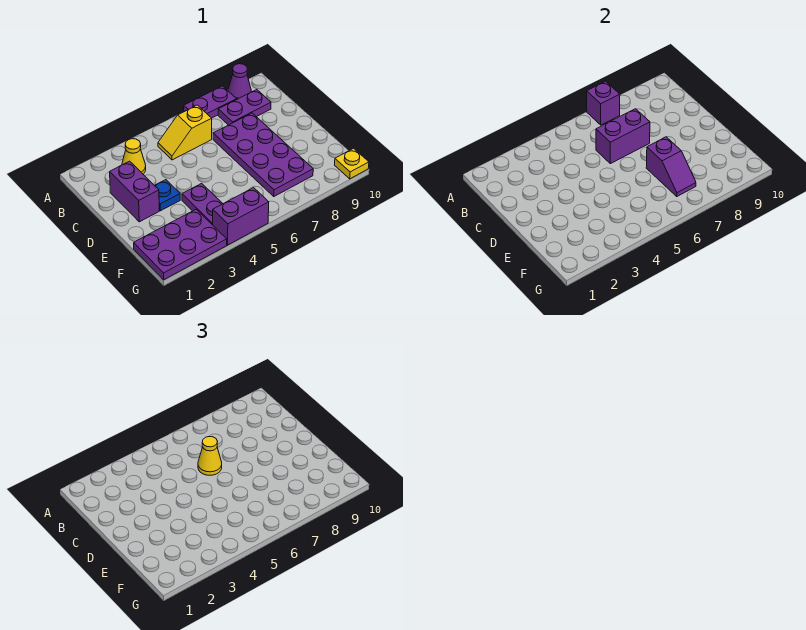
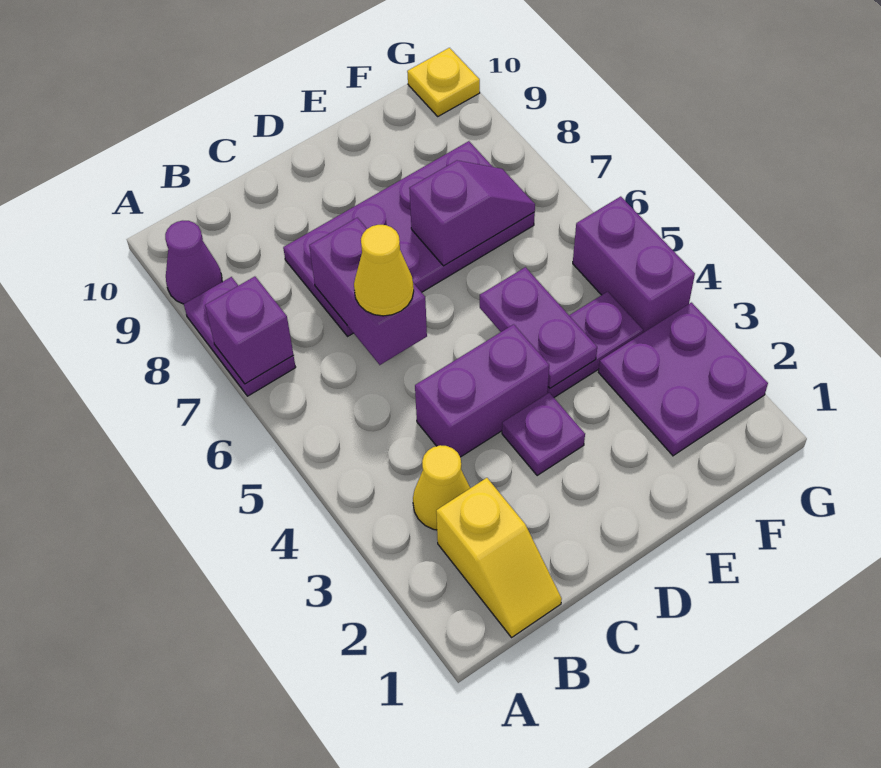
yellow slope B5:B6 level 1 top 6 -> yellow slope B1:B2 level 1 top 2
purple plate B8:B9 level 1 -> purple plate E4:E5 level 2
purple brick C2:D2 level 1 -> purple brick C4:D4 level 1
blue plate D3 level 1 -> purple plate D3 level 1
purple plate F1:G3 level 1 -> purple plate F2:G3 level 1

